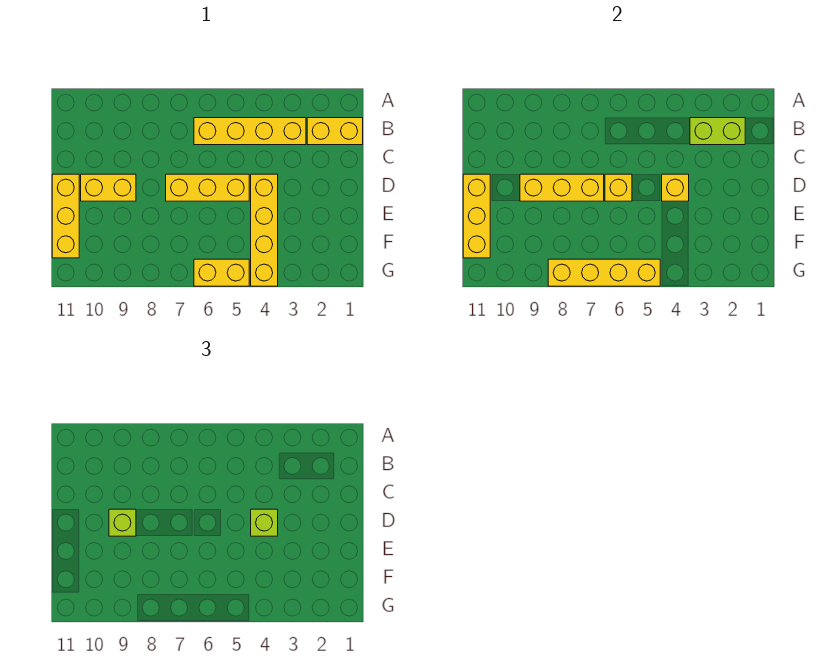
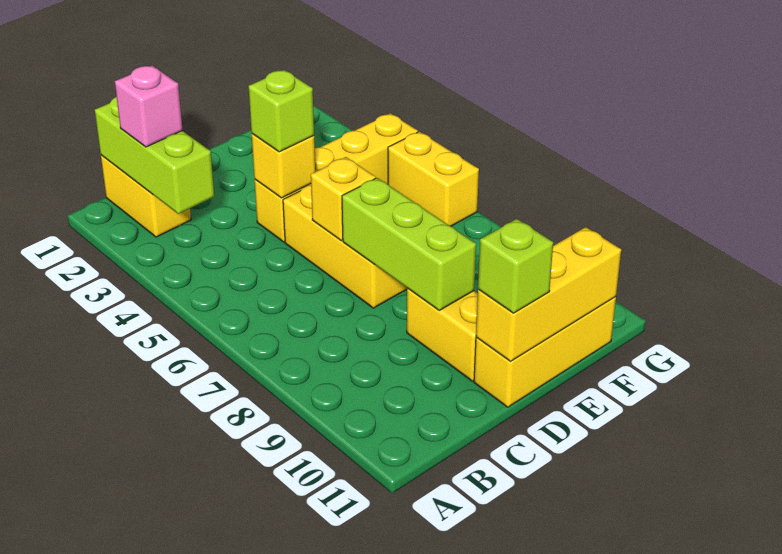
lime brick B2:B3 level 2 -> lime brick B1:B3 level 2
none -> pink brick B2 level 3
yellow brick B3:B6 level 1 -> none
yellow brick D7:D9 level 2 -> lime brick D7:D9 level 2
lime brick D9 level 3 -> lime brick D11 level 3
yellow brick G5:G8 level 2 -> none

